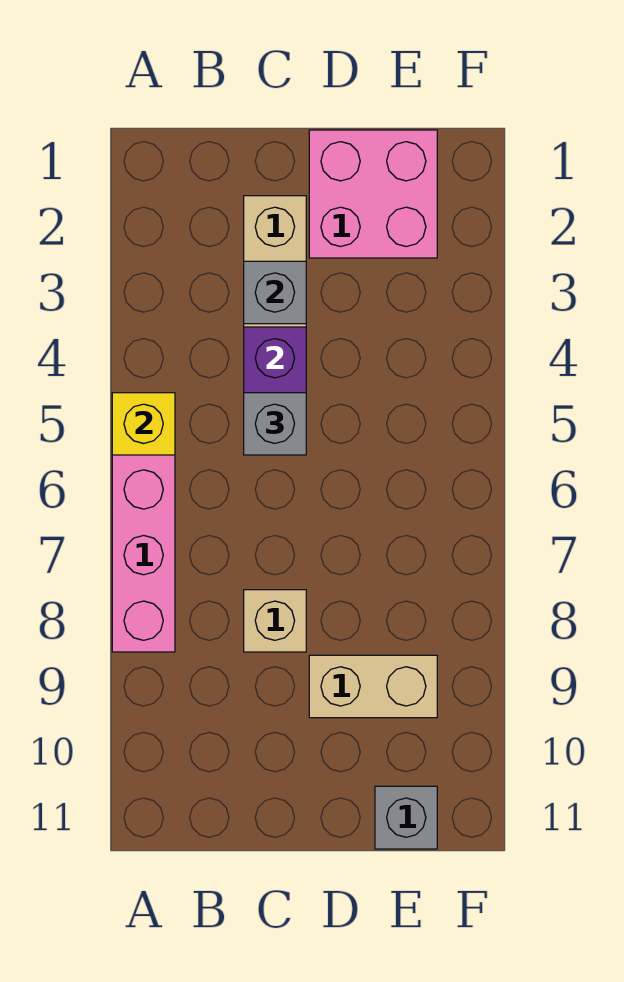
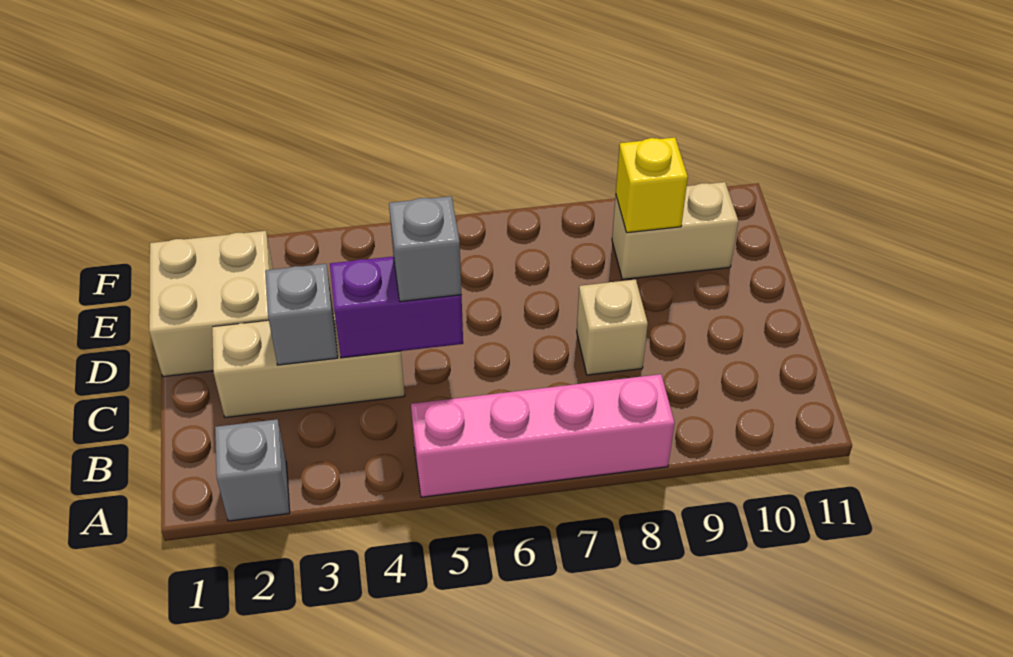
yellow brick A5 level 2 -> yellow brick E9 level 2
pink brick D1:E2 level 1 -> tan brick D1:E2 level 1
tan brick D9:E9 level 1 -> tan brick E9:E10 level 1
grey brick E11 level 1 -> grey brick A2 level 1

